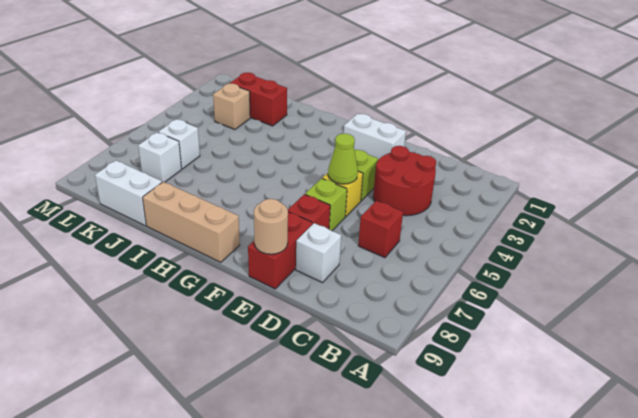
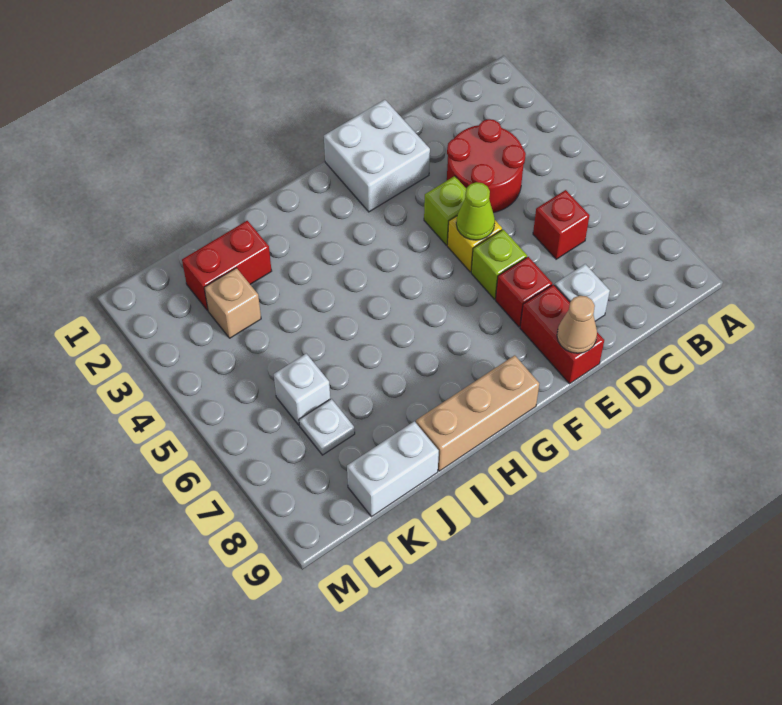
white brick E2:F2 level 1 -> white brick E1:F2 level 1
tan round brick E9 level 2 -> tan cone E9 level 2
white brick K7 level 1 -> white plate K7 level 1

